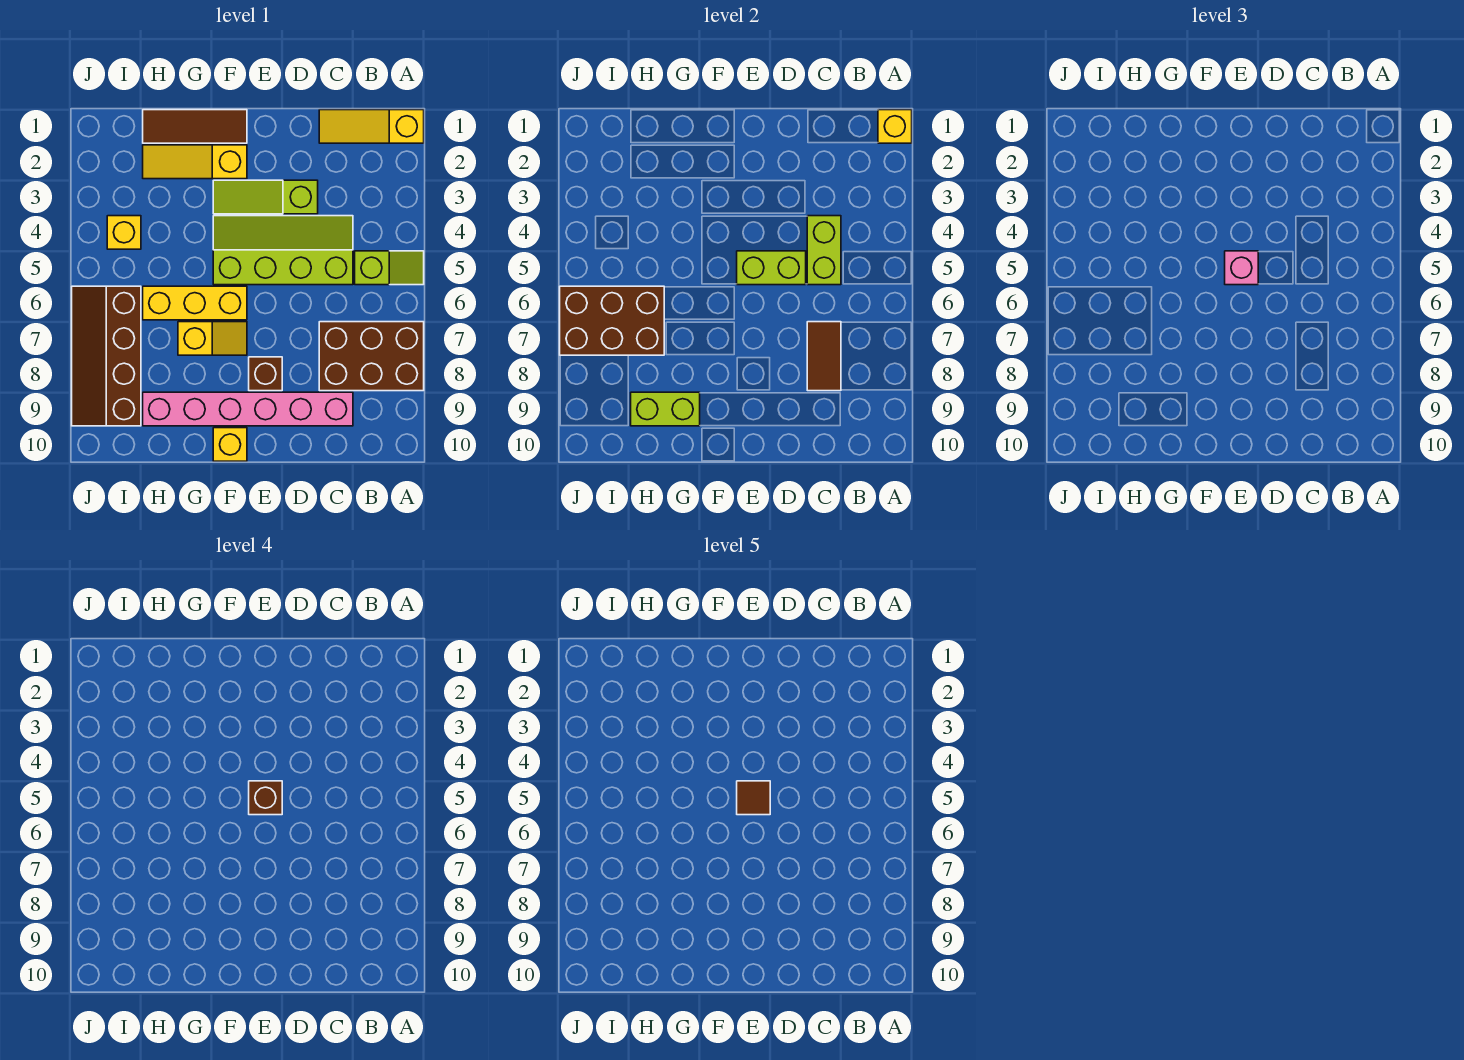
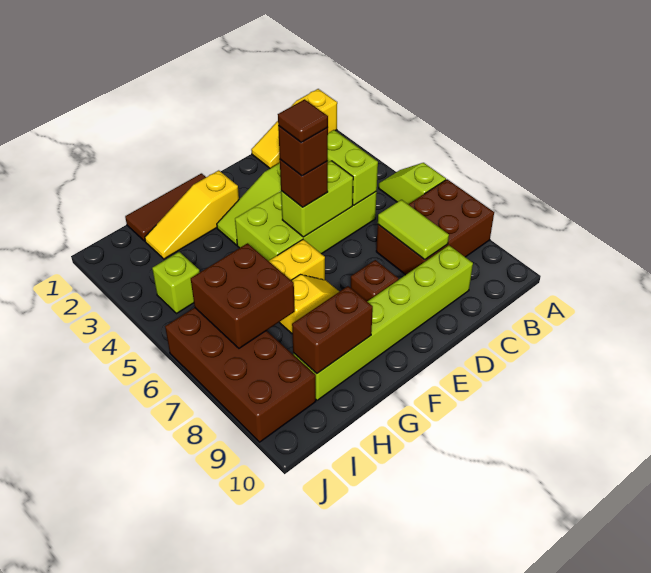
yellow brick A1 level 2 -> none
lime slope A5:B5 level 1 top B -> lime slope A5:A6 level 1 top 6
lime slope C4:F5 level 1 top 5 -> lime brick C4:F5 level 1
brown tile C7:C8 level 2 -> lime tile C7:C8 level 2
pink brick C9:H9 level 1 -> lime brick C9:H9 level 1
pink brick E5 level 3 -> brown brick E5 level 3
yellow brick F10 level 1 -> none
lime brick G9:H9 level 2 -> brown brick G9:H9 level 2
brown brick H6:J7 level 2 -> brown brick H6:I7 level 2
yellow brick I4 level 1 -> lime brick I4 level 1
brown slope I6:J9 level 1 top I -> brown brick I6:J9 level 1

